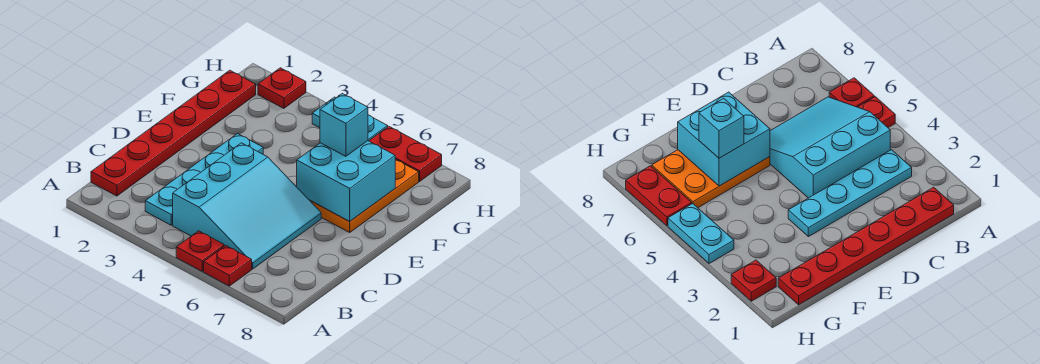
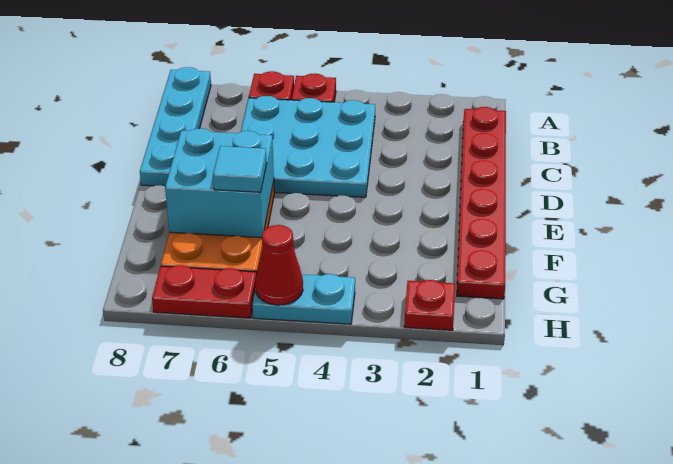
cyan plate B3:E3 level 1 -> cyan plate A8:D8 level 1
cyan slope B4:D6 level 1 top 4 -> cyan plate B4:D6 level 1
cyan brick F6 level 3 -> cyan tile F6 level 3
none -> red cone H5 level 2

